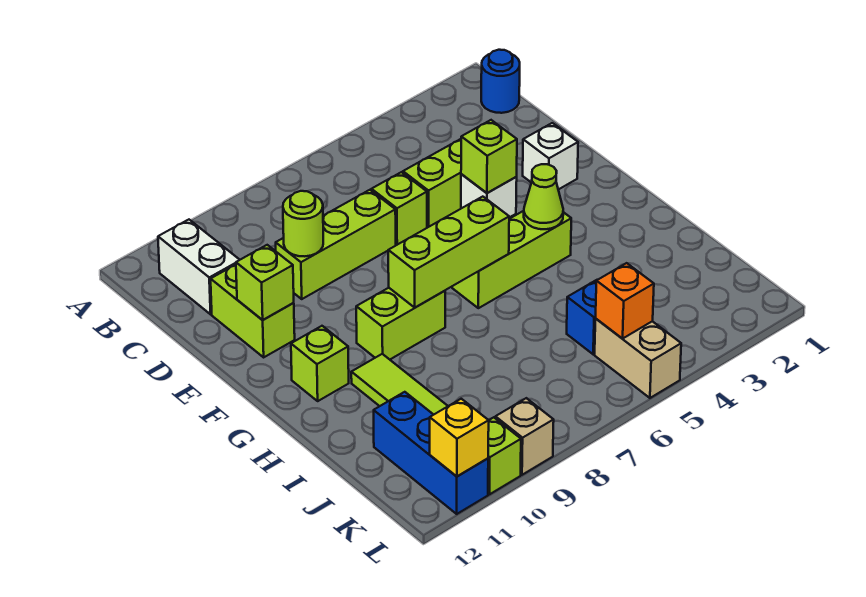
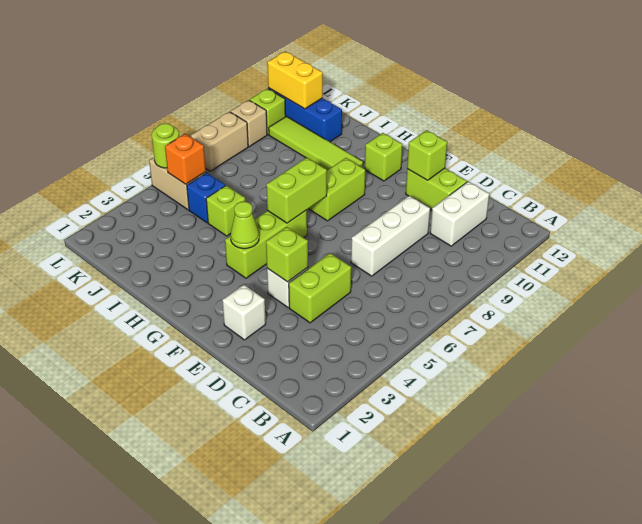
blue round brick B1 level 1 -> none
white brick B11:C11 level 1 -> white brick C10:C11 level 1
lime brick D6 level 1 -> lime brick I5 level 1
lime brick D7:D9 level 1 -> white brick D7:D9 level 1
lime round brick D9 level 2 -> lime round brick L5 level 2
lime brick G6:G8 level 2 -> lime brick G6:G7 level 2
none -> tan brick L7:L8 level 1
yellow brick L11 level 2 -> yellow brick K11:L11 level 2

